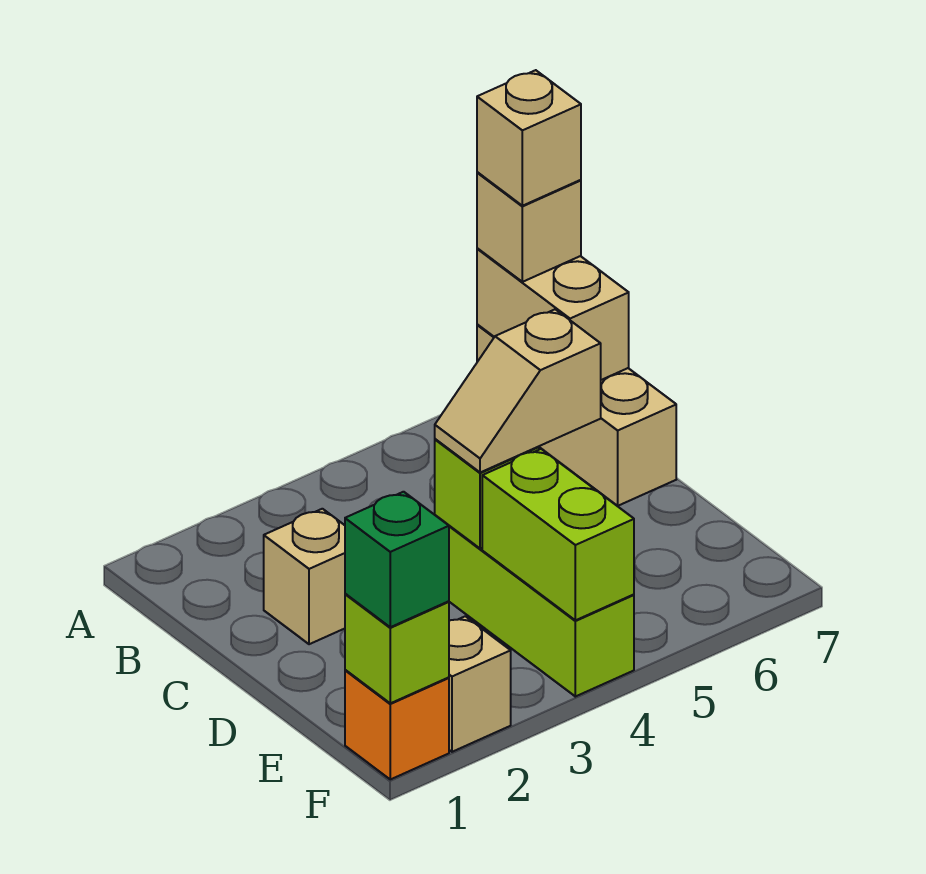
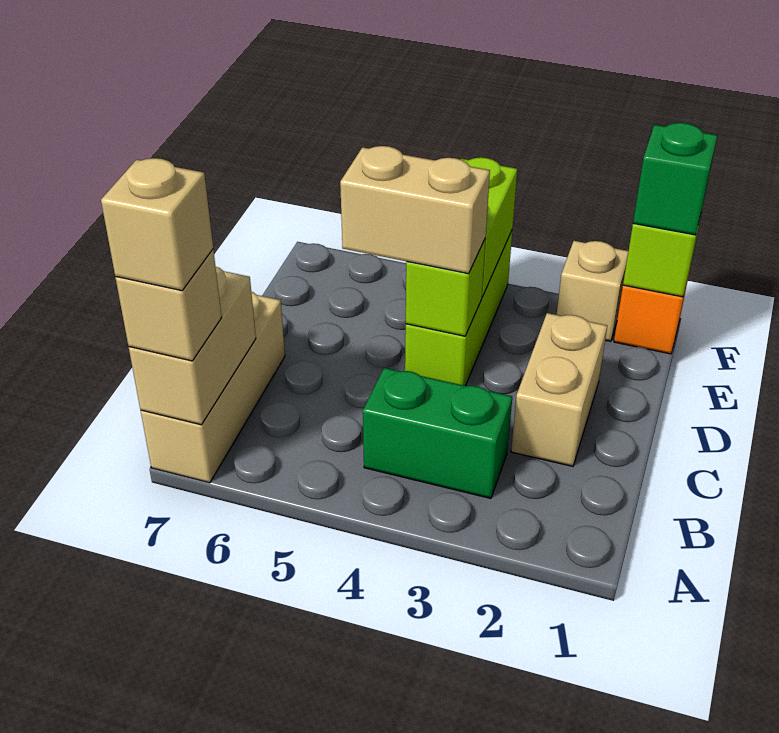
none -> green brick B3:B4 level 1
tan brick C2 level 1 -> tan brick C2:D2 level 1
tan slope D4:D5 level 3 top 5 -> tan brick D4:D5 level 3

